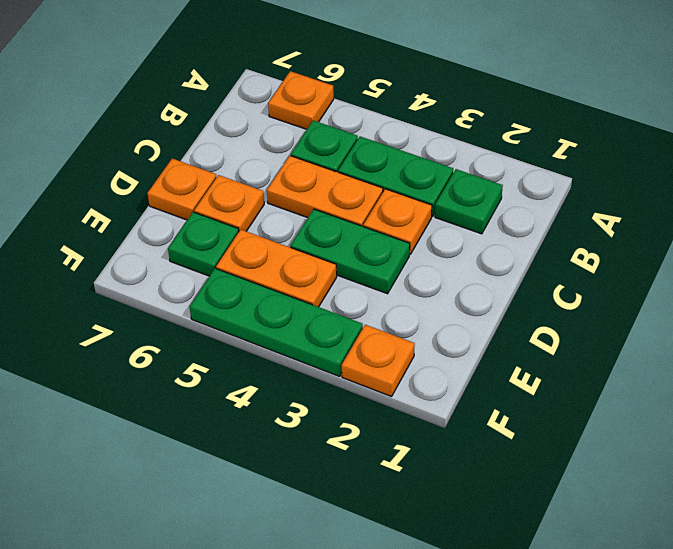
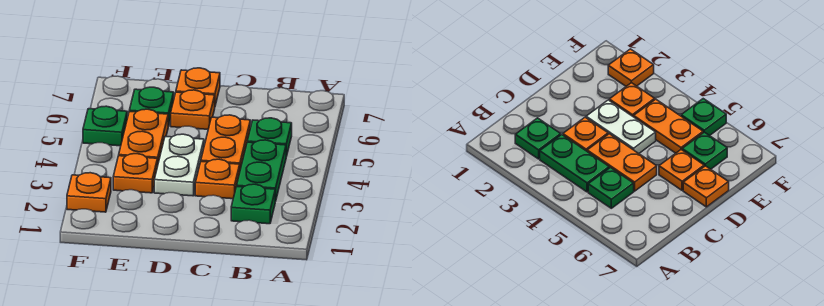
orange plate A6 level 1 -> orange plate E3 level 1
green plate D3:D4 level 1 -> white plate D3:D4 level 1
green plate F3:F5 level 1 -> green plate F5 level 1

